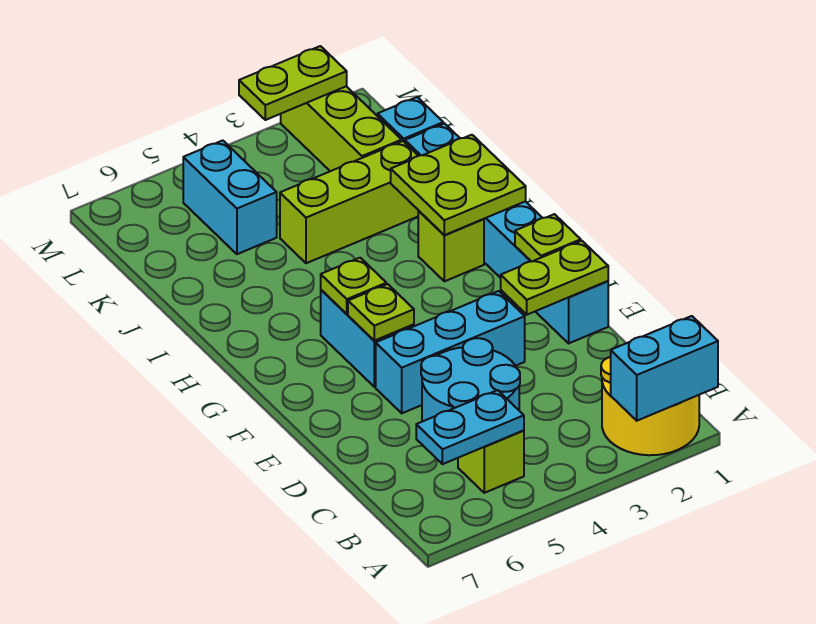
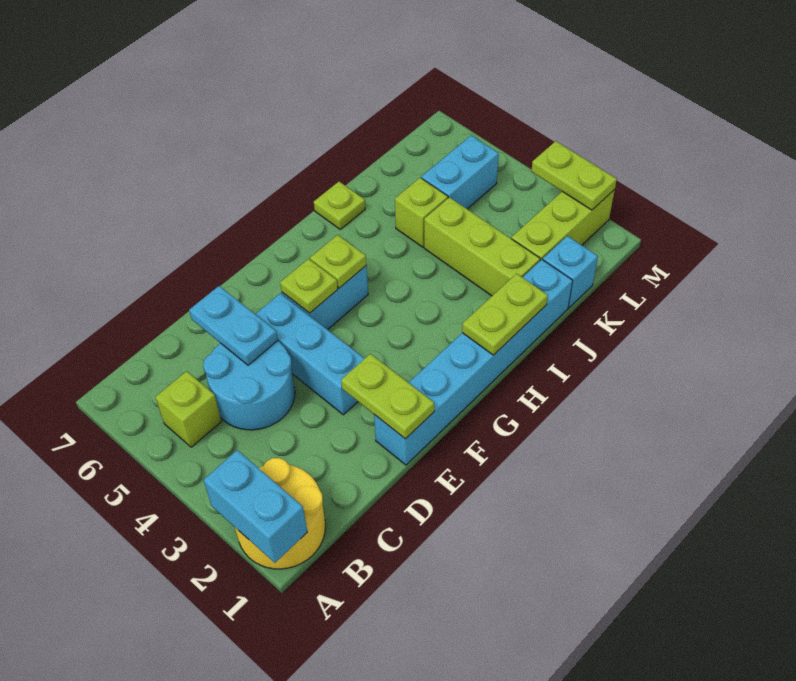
cyan plate B5:B6 level 2 -> cyan plate D5:D6 level 2
lime plate F1 level 2 -> lime plate I7 level 1
lime plate H1:I2 level 2 -> lime plate H1:I1 level 2
lime brick H2 level 1 -> lime brick J5 level 1

